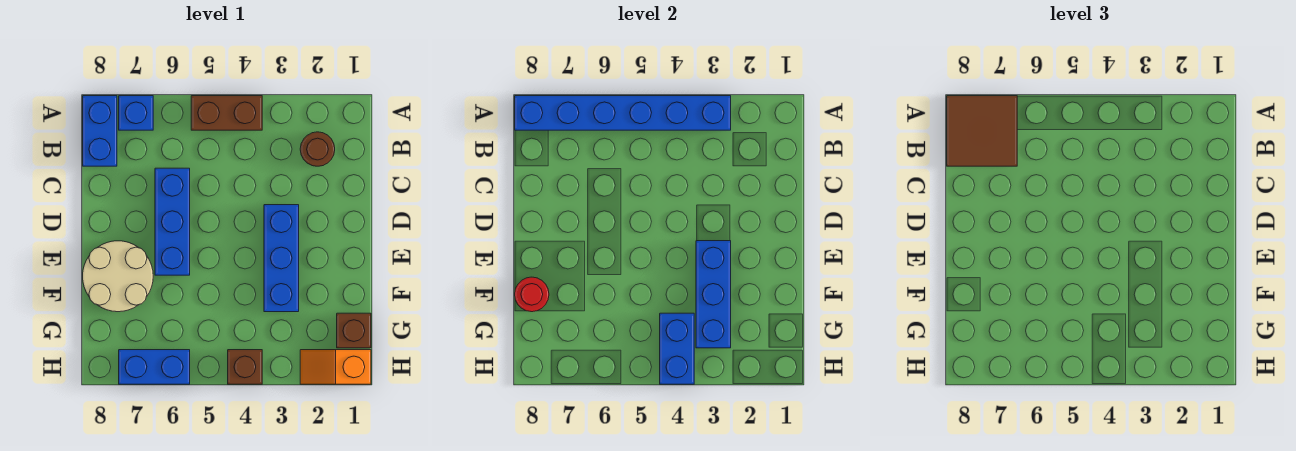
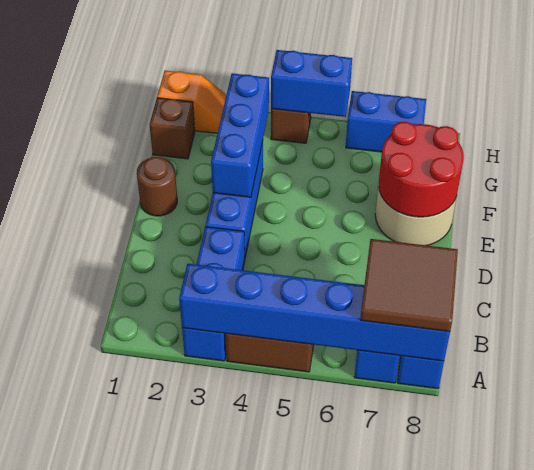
brown round brick B2 level 1 -> brown round brick E1 level 1
blue brick C6:E6 level 1 -> blue brick A3:C3 level 1
red round brick F8 level 2 -> red round brick E7:F8 level 2
blue brick G4:H4 level 2 -> blue brick H4:H5 level 2

